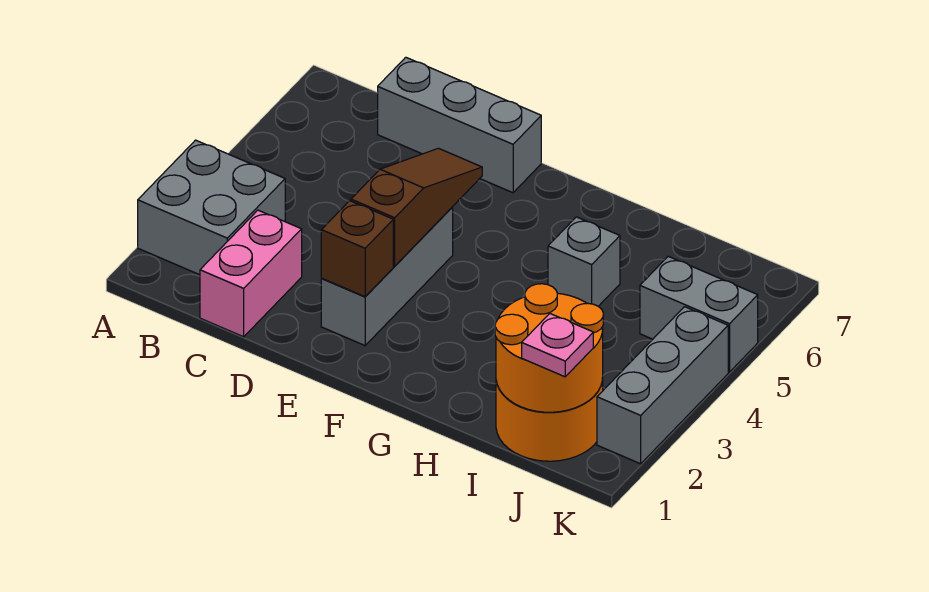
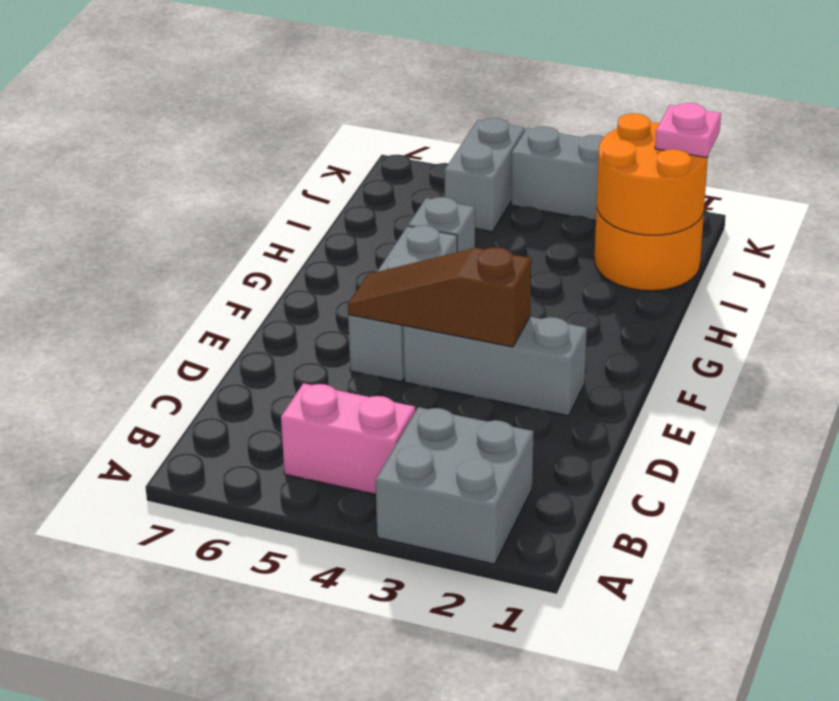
pink brick C1:C2 level 1 -> pink brick B4:B5 level 1
grey brick C7:E7 level 1 -> grey brick E5:G5 level 1
brown brick E2 level 2 -> none

